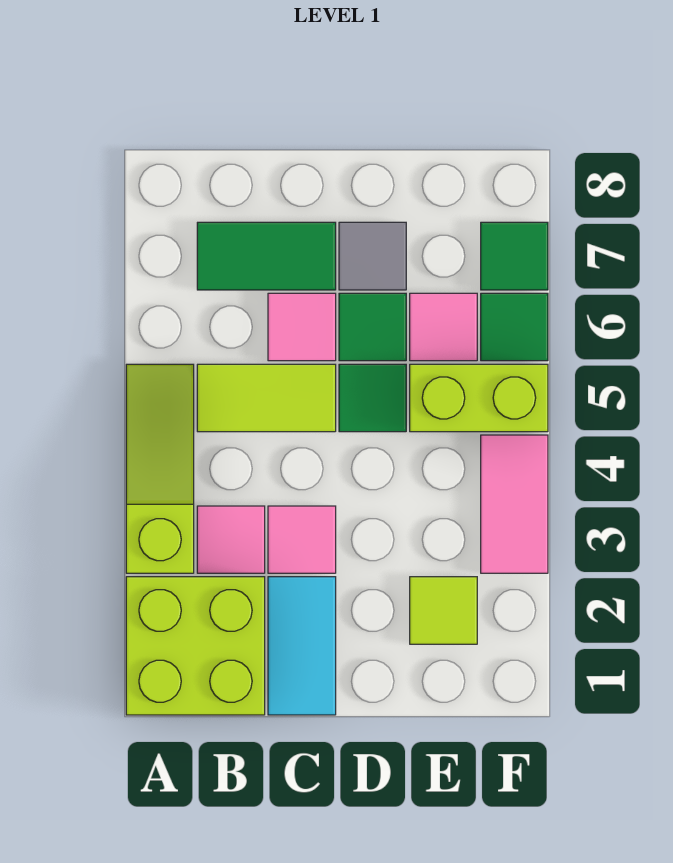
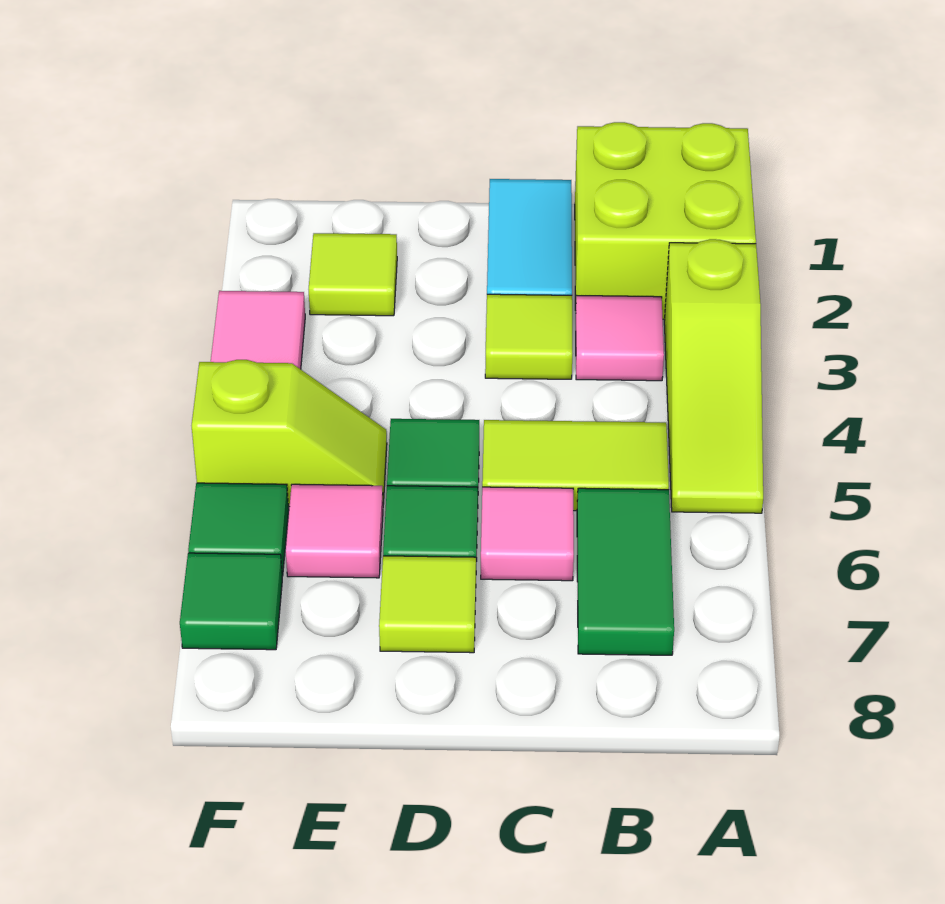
green tile B7:C7 level 1 -> green tile B6:B7 level 1
pink tile C3 level 1 -> lime tile C3 level 1
grey tile D7 level 1 -> lime tile D7 level 1
lime brick E5:F5 level 1 -> lime slope E5:F5 level 1 top F

